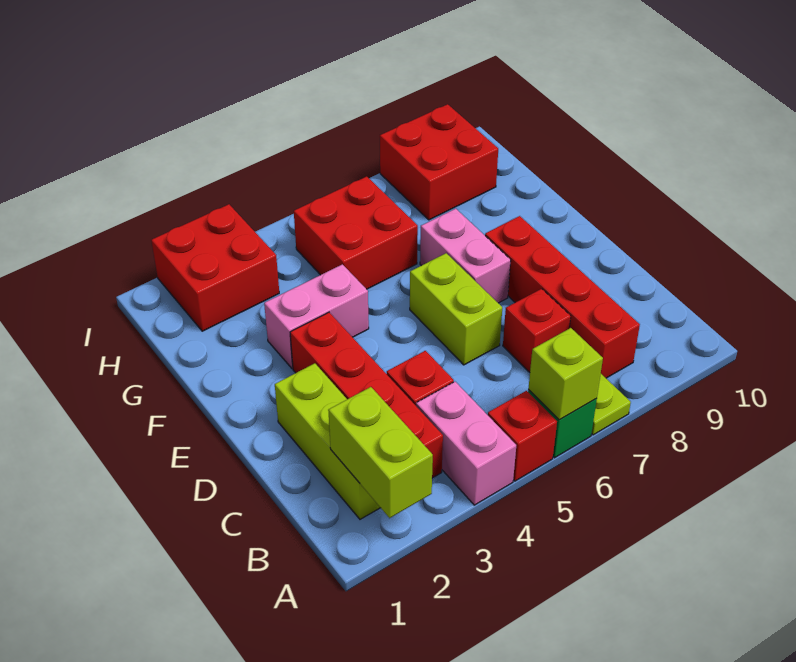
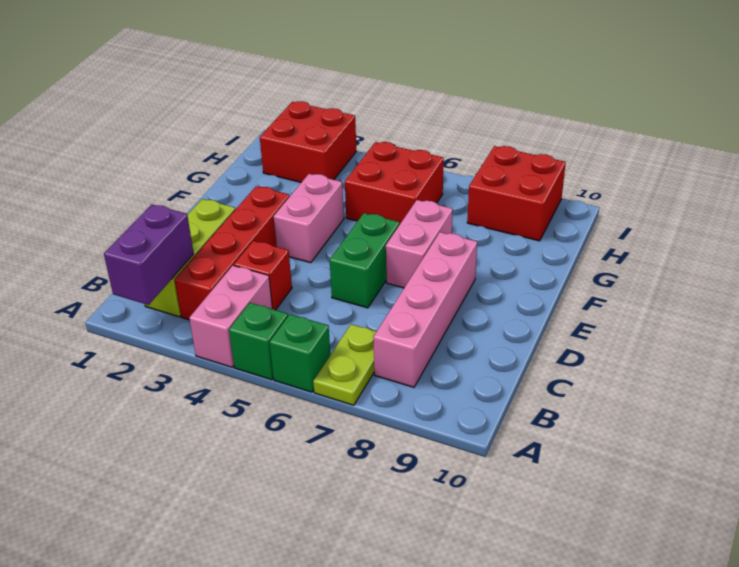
lime brick A2:B2 level 2 -> purple brick A2:B2 level 2
red brick A5 level 1 -> green brick A5 level 1
lime brick A6 level 2 -> none
red brick B8:E8 level 1 -> pink brick B8:E8 level 1
red brick C7 level 1 -> none
lime brick D6:E6 level 1 -> green brick D6:E6 level 1
pink brick F3:F4 level 1 -> pink brick E4:F4 level 1

